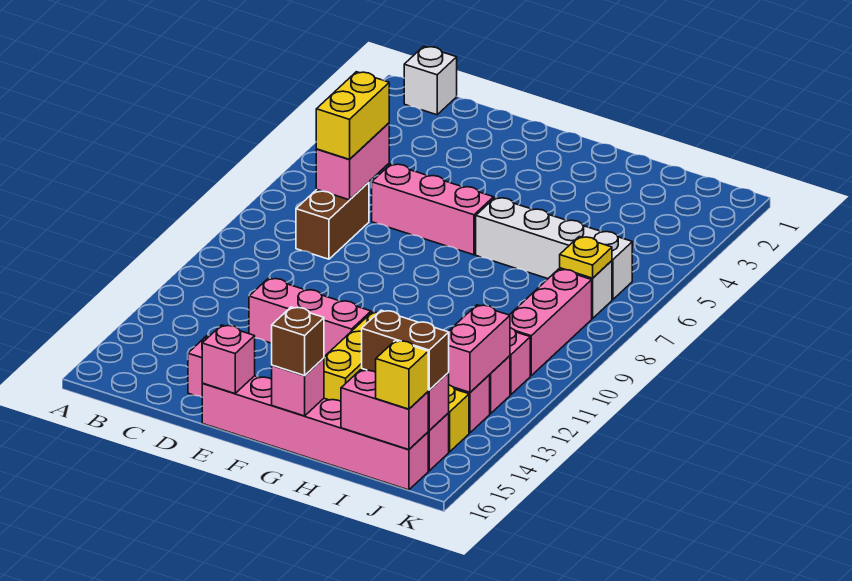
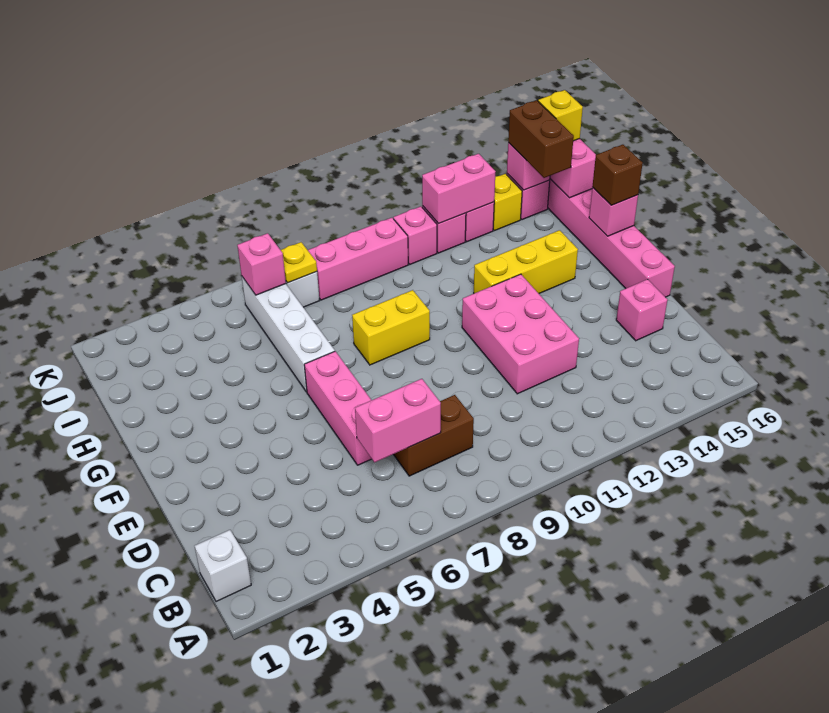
yellow brick C6:C7 level 3 -> yellow brick G8:G9 level 1
pink brick D12:F12 level 1 -> pink brick D11:F12 level 1
pink brick E16 level 2 -> pink brick J6 level 2

